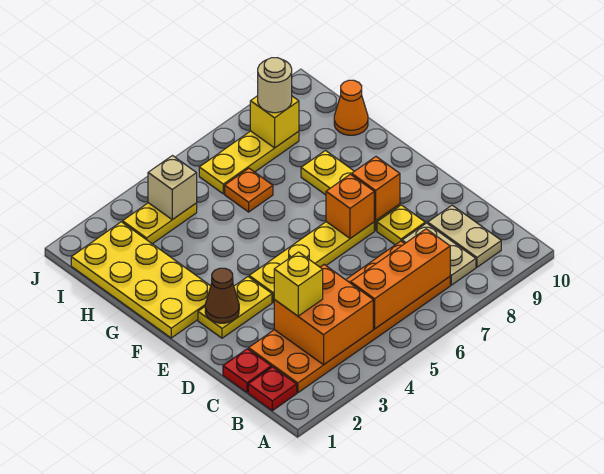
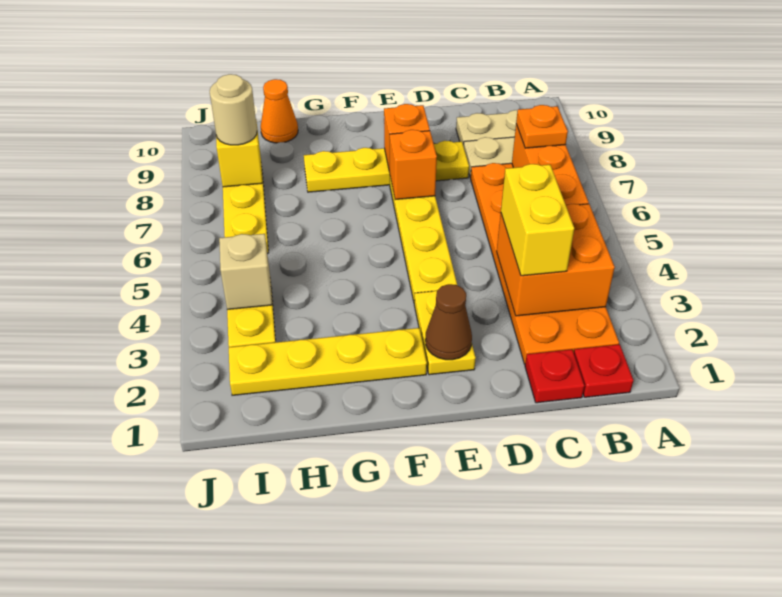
yellow brick C3 level 3 -> yellow brick C3:C4 level 3
yellow plate F1:I2 level 1 -> yellow plate F2:I2 level 1
orange plate H6 level 1 -> orange plate B7 level 3

